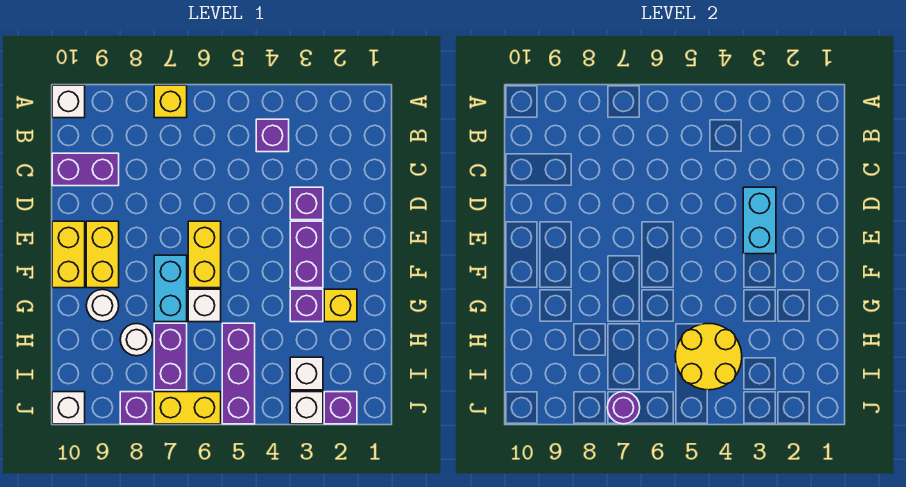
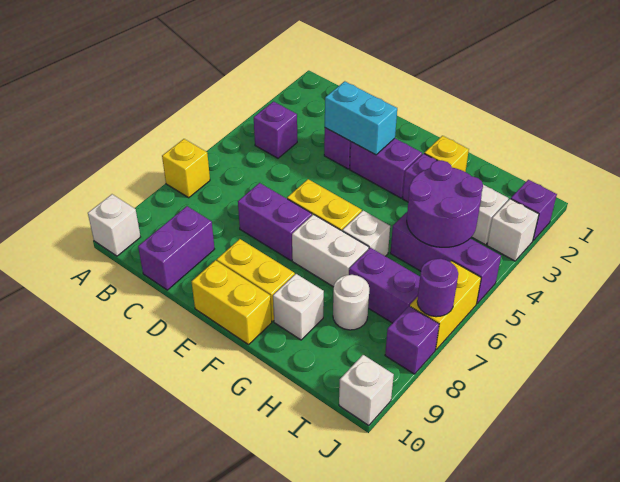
none -> purple brick D7:E7 level 1
cyan brick F7:G7 level 1 -> white brick F7:G7 level 1
white round brick G9 level 1 -> white brick G9 level 1
yellow round brick H4:I5 level 2 -> purple round brick H4:I5 level 2

